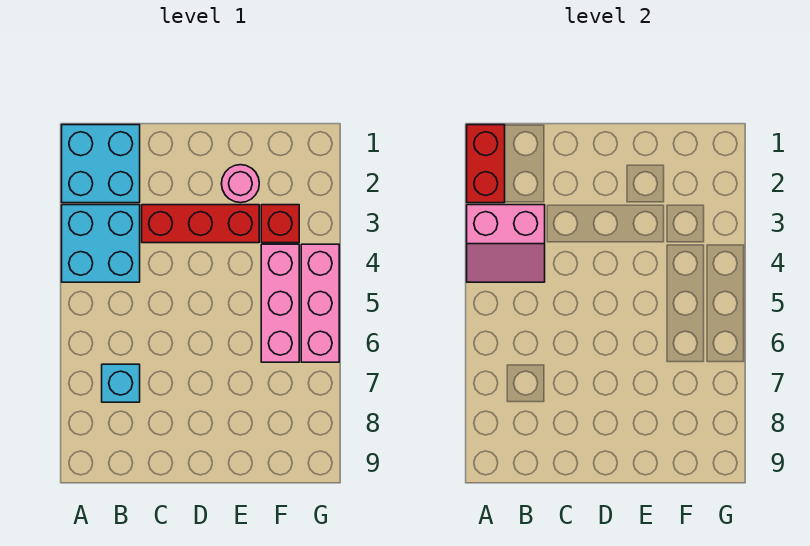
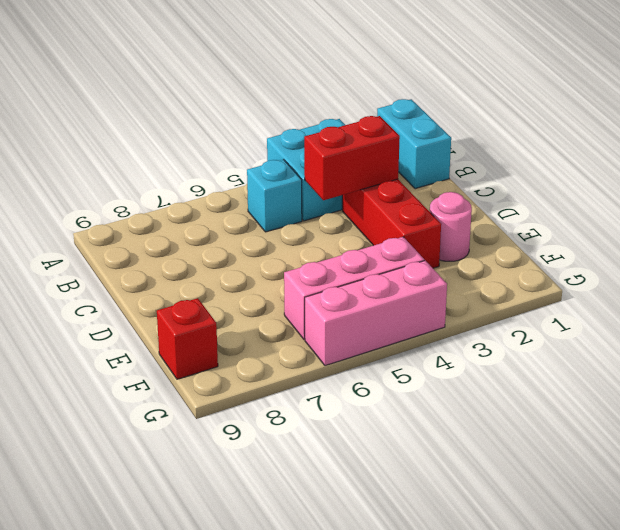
cyan brick A1:B2 level 1 -> cyan brick A1:B1 level 1
red brick A1:A2 level 2 -> red brick C3:C4 level 2
pink slope A3:B4 level 2 top 3 -> none
cyan brick B7 level 1 -> cyan brick B5 level 1
red brick F3 level 1 -> red brick F9 level 1

